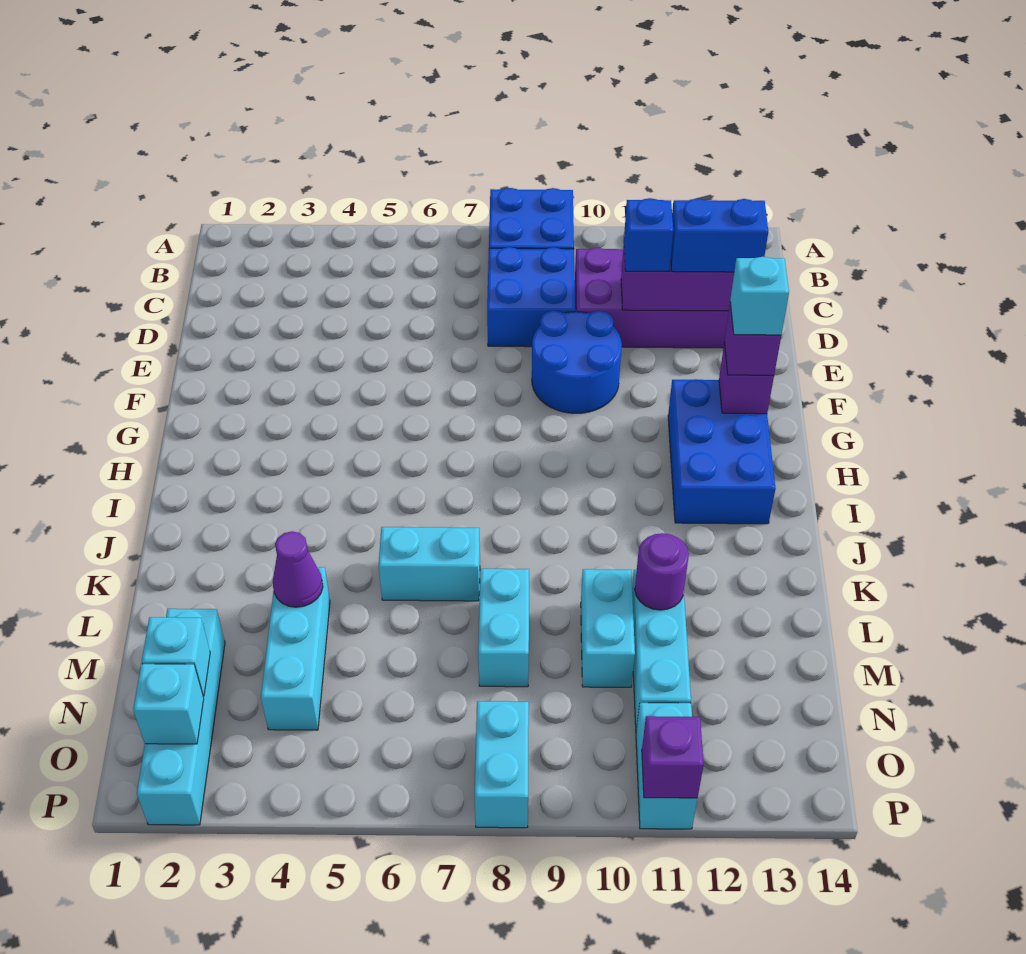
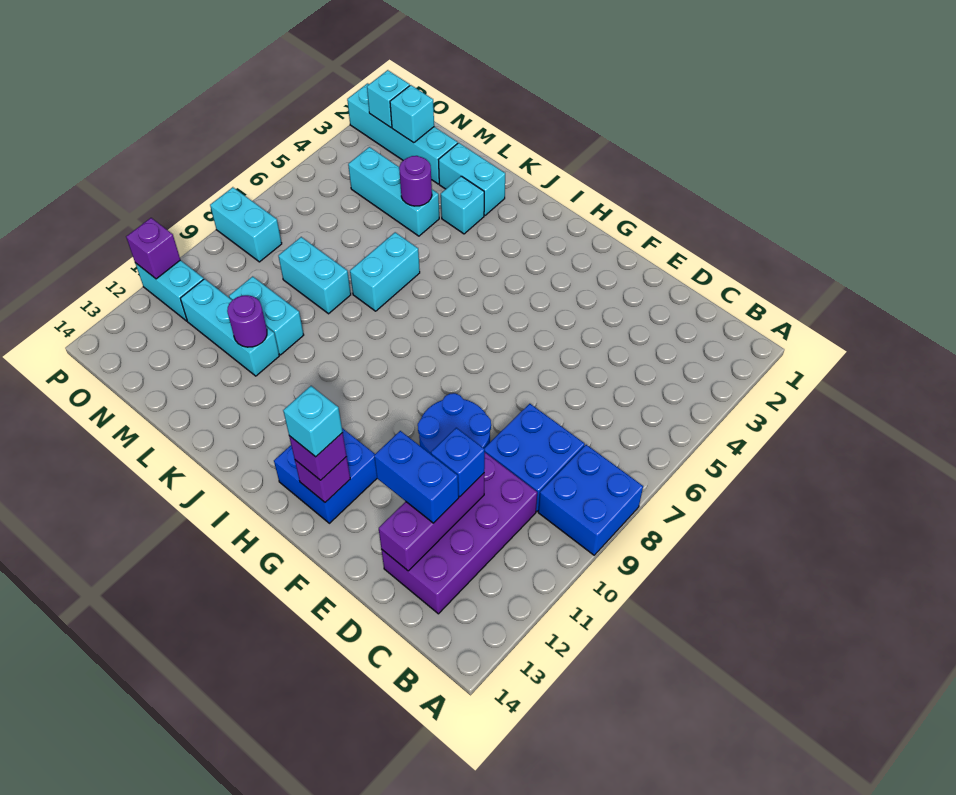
blue brick D12:D13 level 3 -> blue brick D12:E12 level 3
blue brick G12:I13 level 1 -> blue brick G12:H13 level 1
none -> cyan brick K2:L2 level 1
none -> cyan brick K3 level 1
purple cone L4 level 2 -> purple round brick L4 level 2

